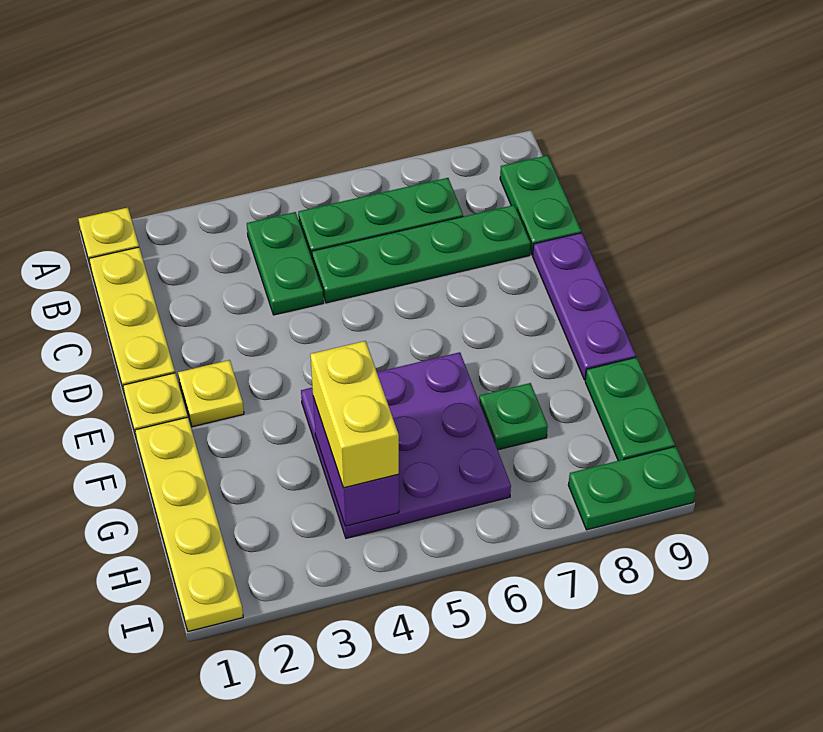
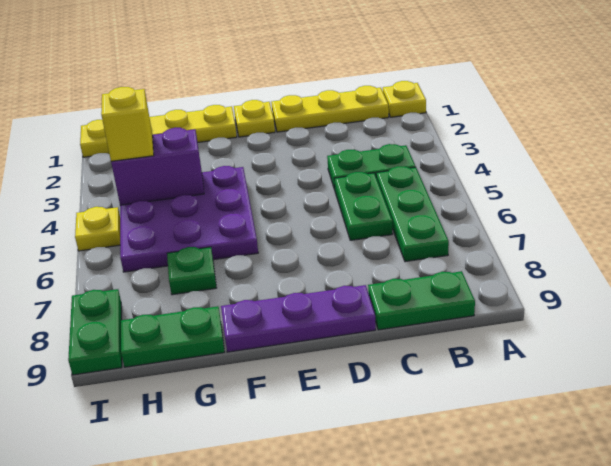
green plate C5:C8 level 1 -> green plate C5:C6 level 1
yellow plate E2 level 1 -> yellow plate I5 level 1
yellow brick G4:H4 level 3 -> yellow brick H4 level 3

